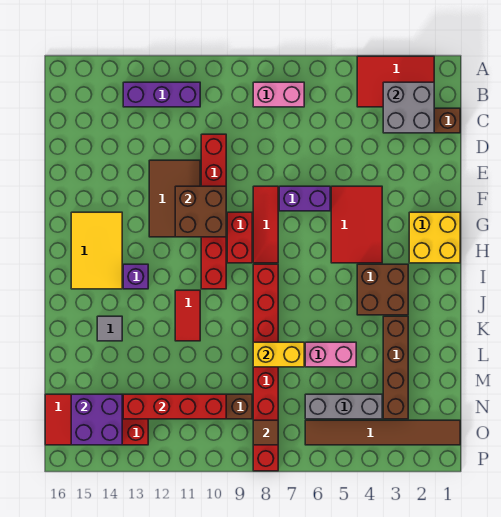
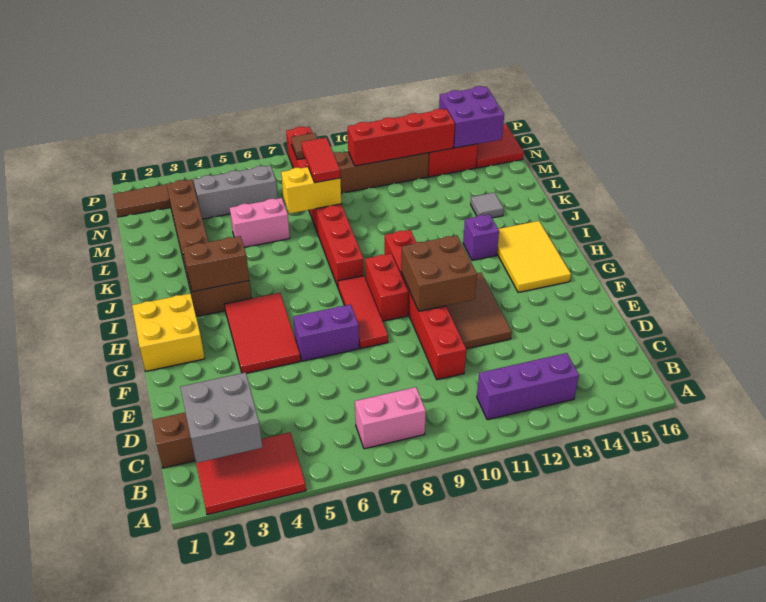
none -> brown brick I3:I4 level 2
red tile J11:K11 level 1 -> red tile L8:M8 level 3

